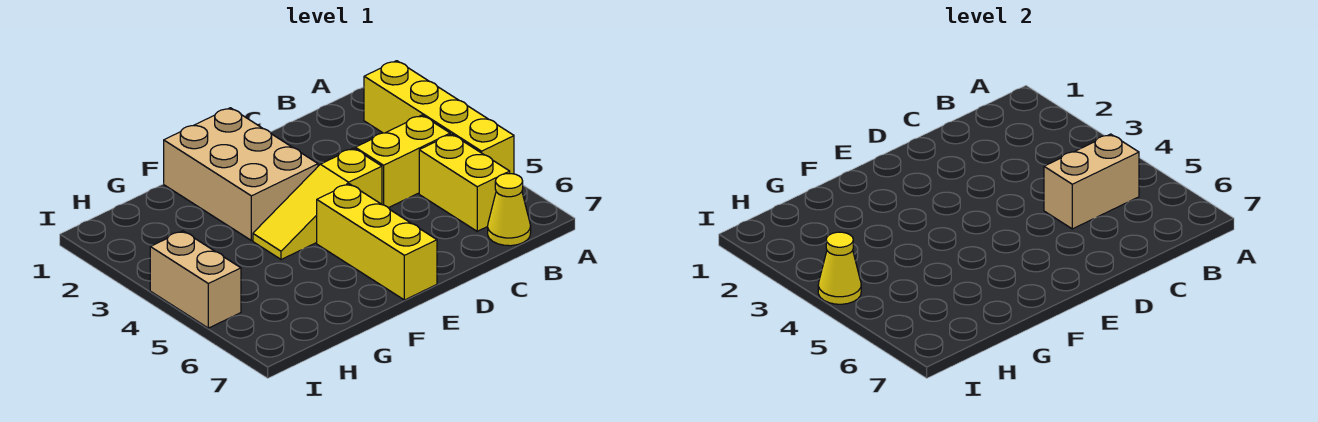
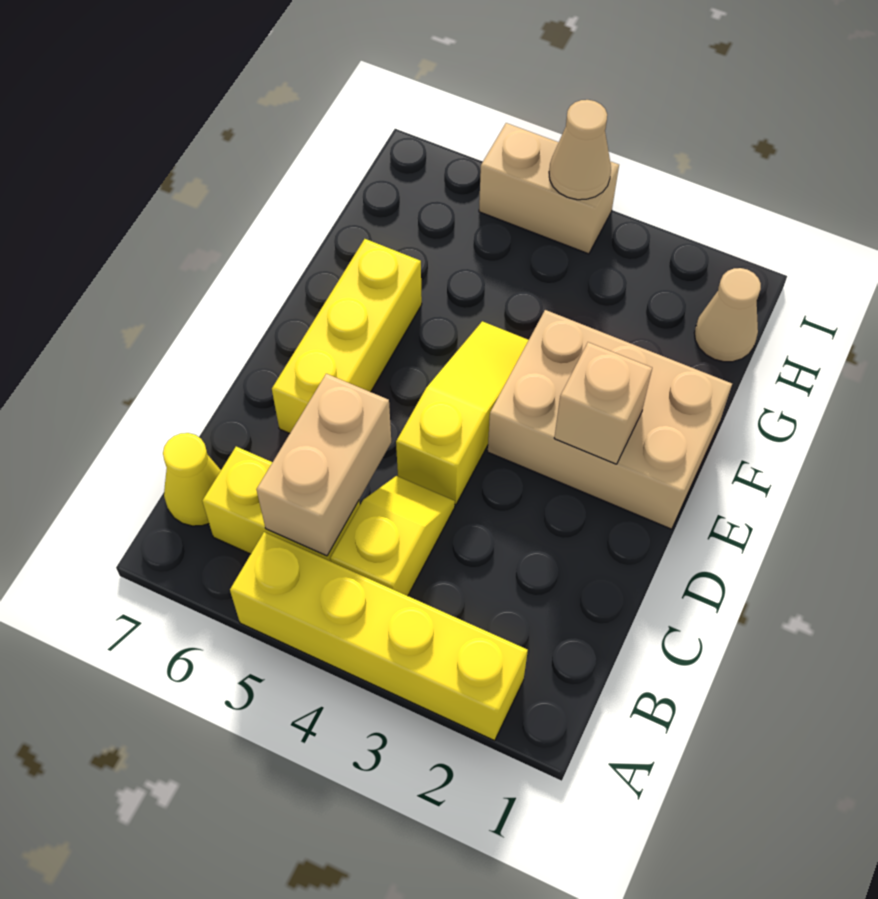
yellow brick B4:C4 level 1 -> yellow slope B4:C4 level 1 top B
none -> tan brick E2 level 2
yellow brick E5:E7 level 1 -> yellow brick D6:F6 level 1
none -> tan cone H1 level 1
yellow cone I4 level 2 -> tan cone I4 level 2

